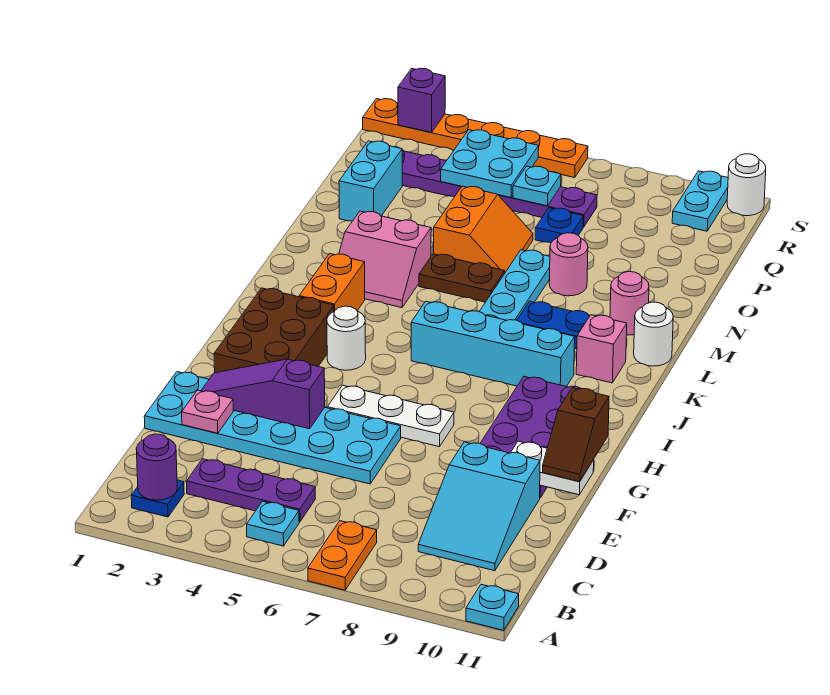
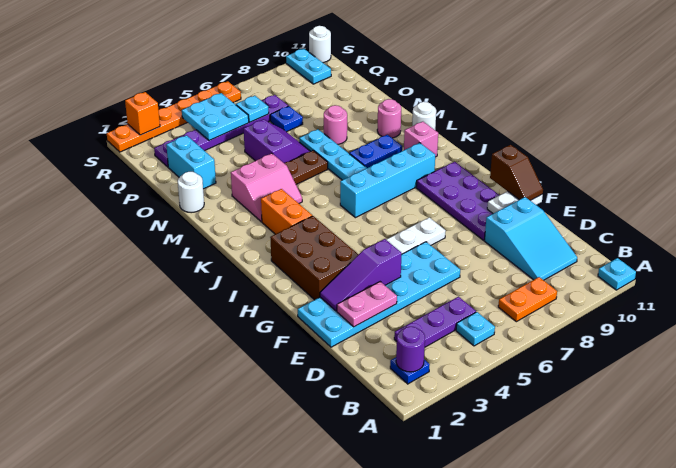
orange plate A7:B7 level 1 -> orange plate B7:B8 level 1
pink plate E2 level 2 -> pink plate E2:E3 level 2
white round brick I4 level 1 -> white round brick N1 level 1
orange slope N5:O6 level 1 top 5 -> purple slope N5:O6 level 1 top 5
purple brick S2 level 2 -> orange brick S2 level 2

